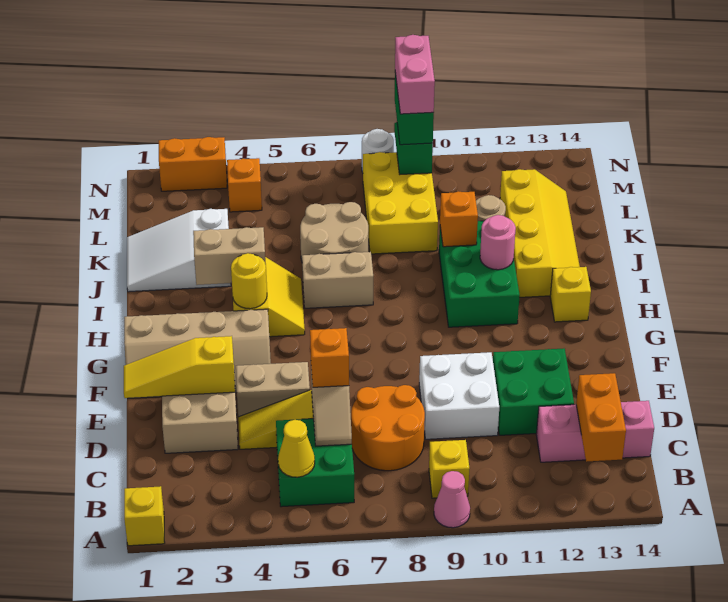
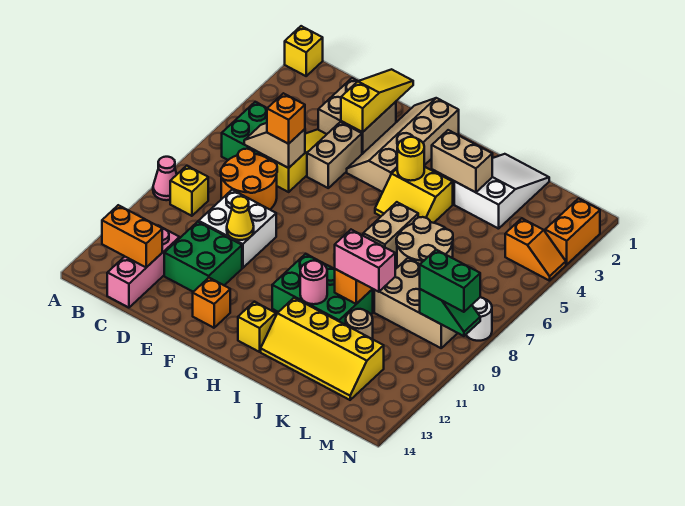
yellow cone B5 level 2 -> yellow cone E10 level 2
none -> orange brick F13 level 1
tan brick I3:I4 level 2 -> tan brick I3:J3 level 2
yellow brick K8:M9 level 1 -> tan brick K8:M9 level 1
pink brick M9:N9 level 4 -> pink brick J10:K10 level 3

